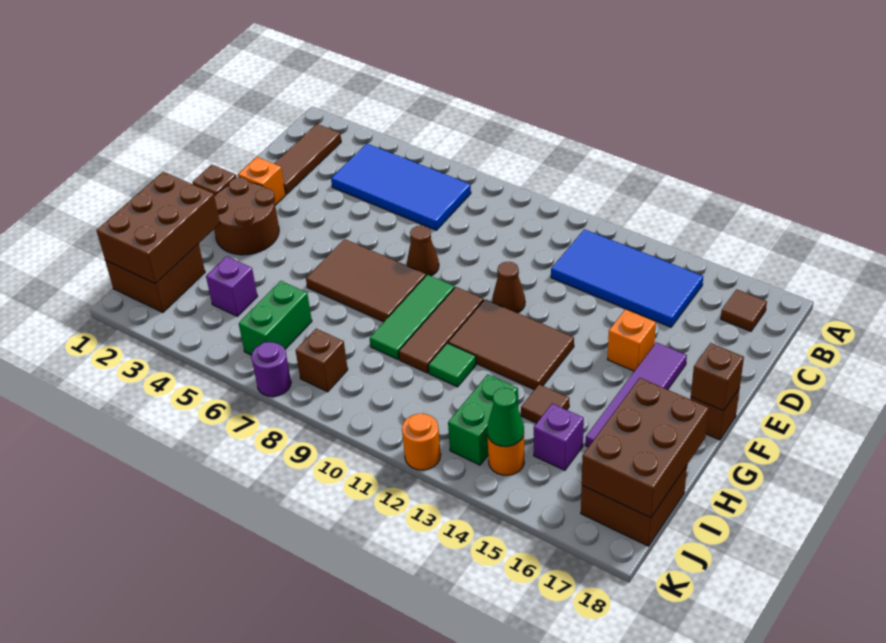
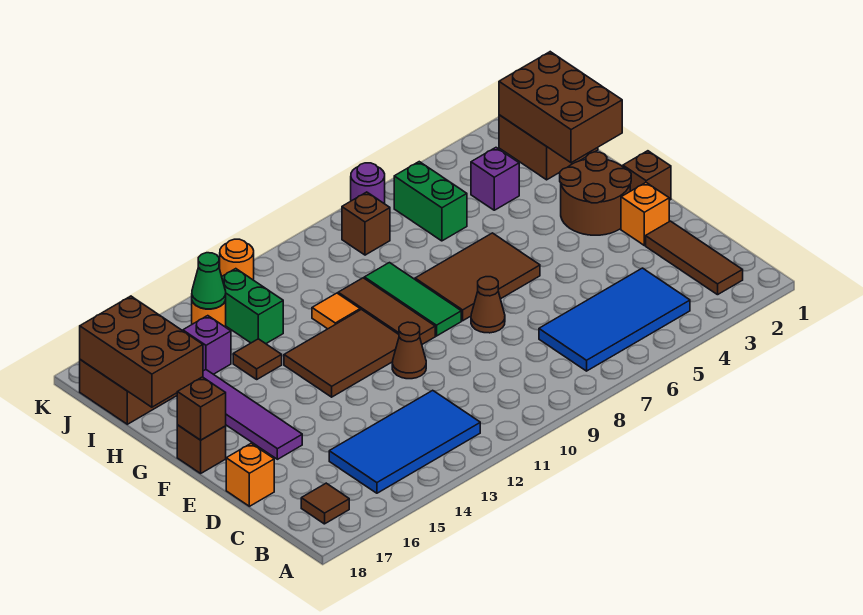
orange brick E15 level 1 -> orange brick D18 level 1
green tile H11 level 1 -> orange tile H11 level 1

